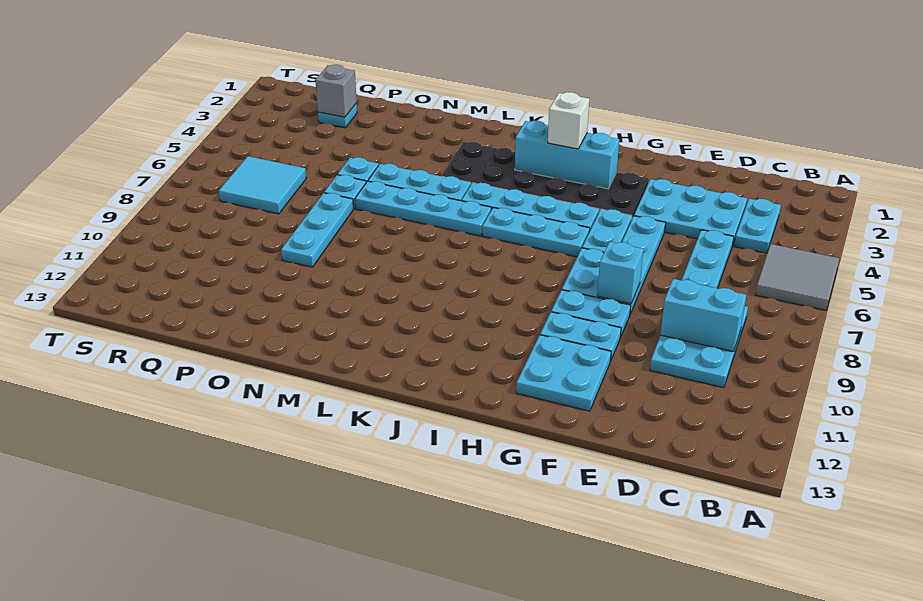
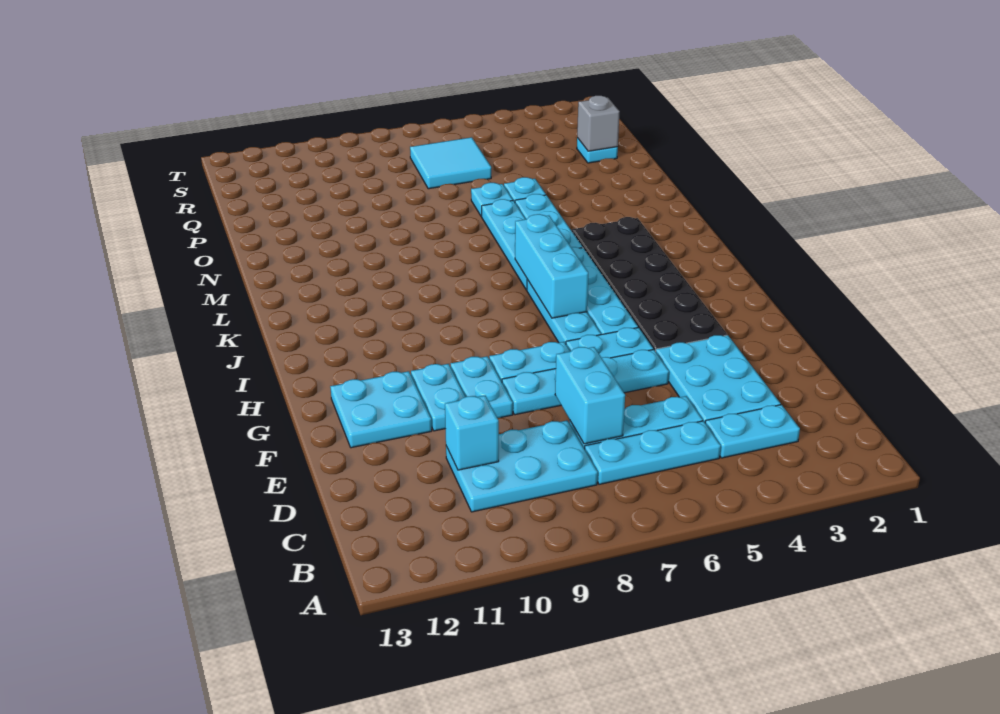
grey tile A5:B6 level 1 -> none
cyan brick C9:D9 level 2 -> cyan brick D7:E7 level 2
cyan brick F8 level 2 -> cyan brick D10 level 2
cyan brick H3:J3 level 2 -> cyan brick I6:K6 level 2
white brick I3 level 3 -> none
cyan plate O7:O9 level 1 -> cyan plate C5:C7 level 1

